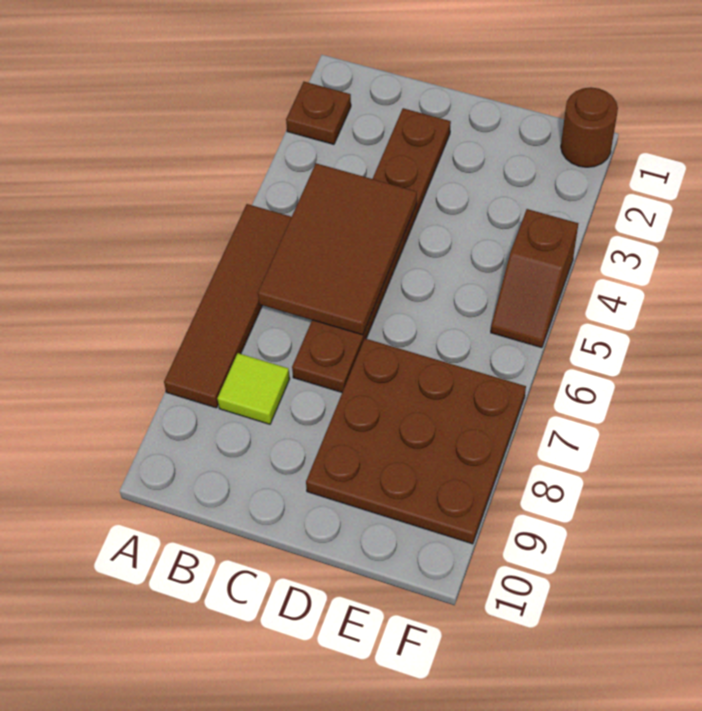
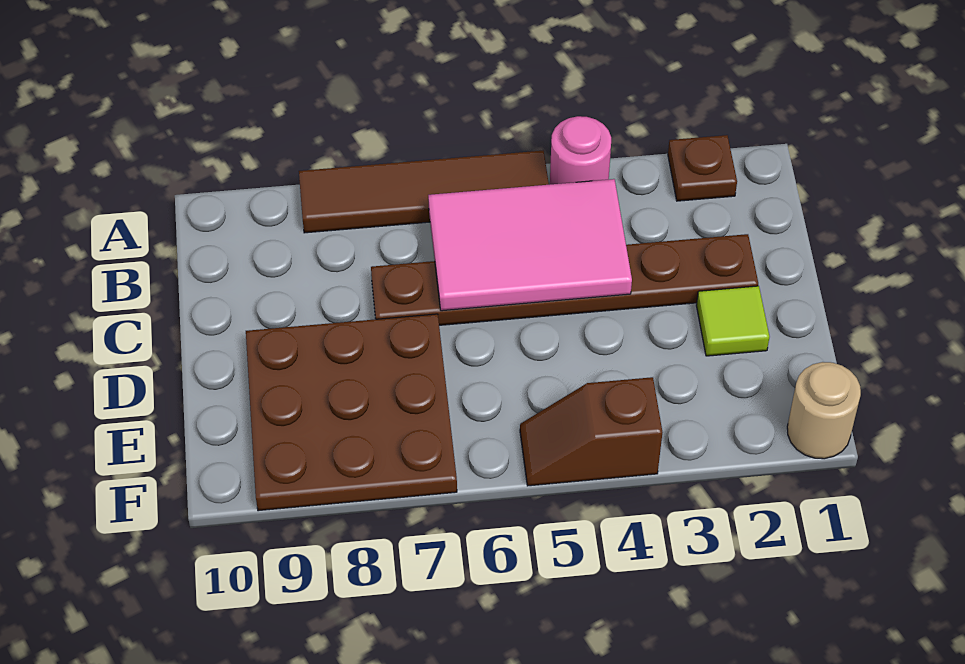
none -> pink round brick A4 level 1
brown tile B4:C6 level 2 -> pink tile B4:C6 level 2
lime tile B8 level 1 -> lime tile D2 level 1
brown round brick F1 level 1 -> tan round brick F1 level 1

